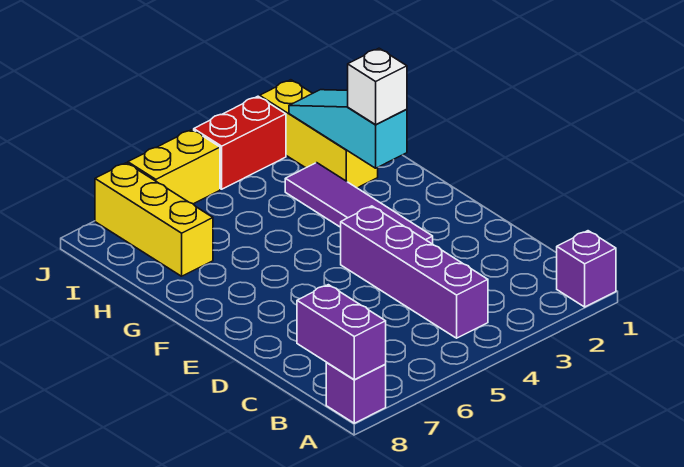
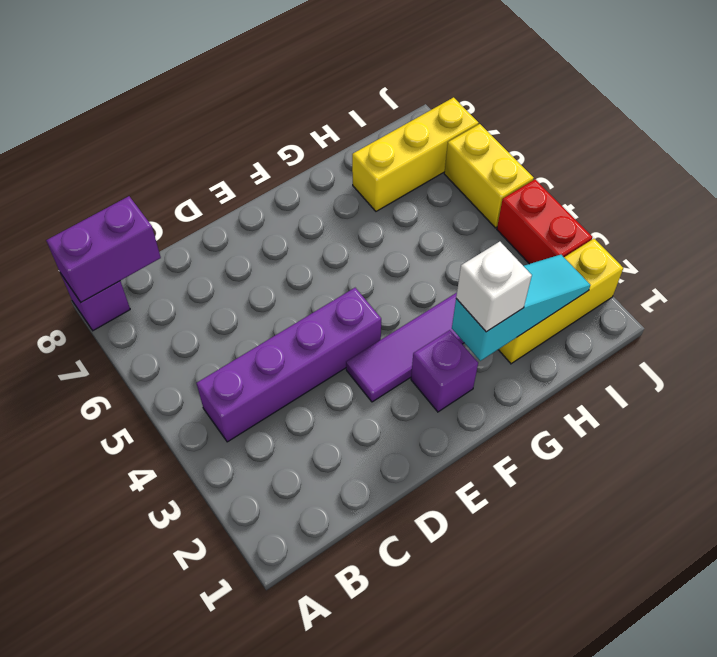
purple brick A1 level 1 -> purple brick F2 level 1

